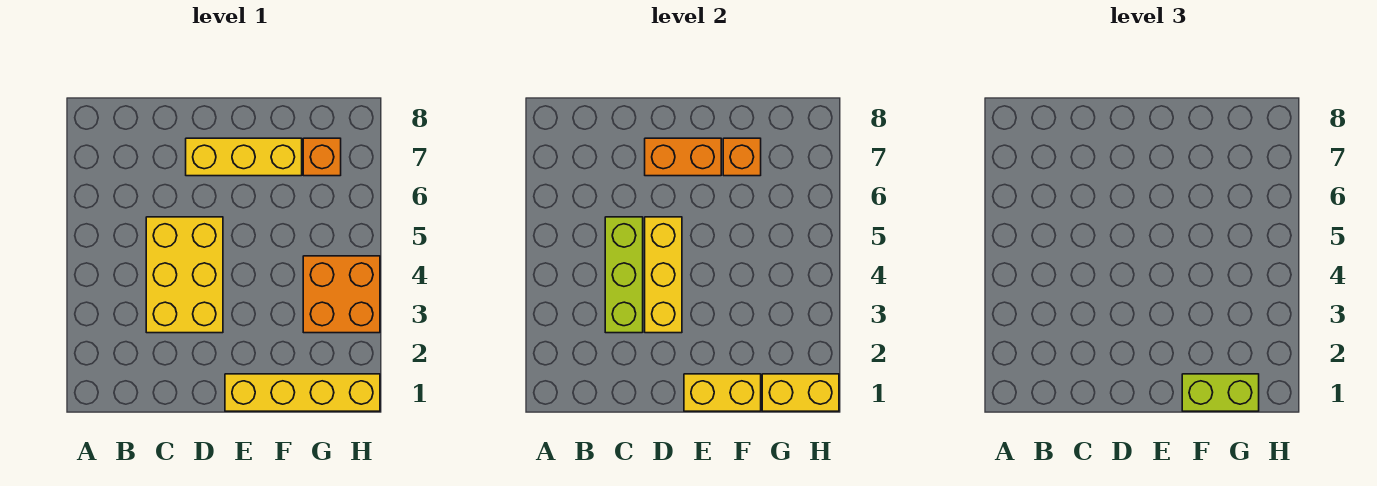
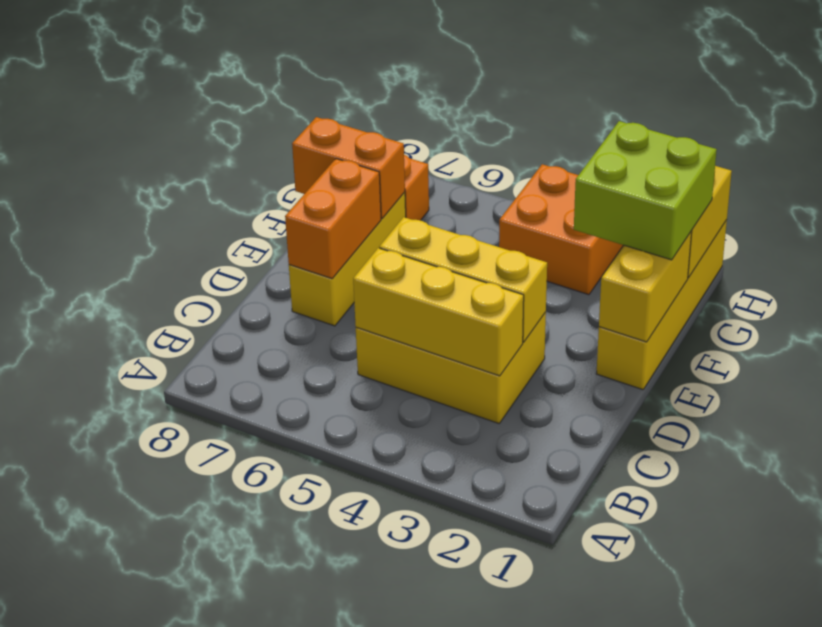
lime brick C3:C5 level 2 -> yellow brick C3:C5 level 2
lime brick F1:G1 level 3 -> lime brick F1:G2 level 3
orange brick F7 level 2 -> orange brick F7:F8 level 2

